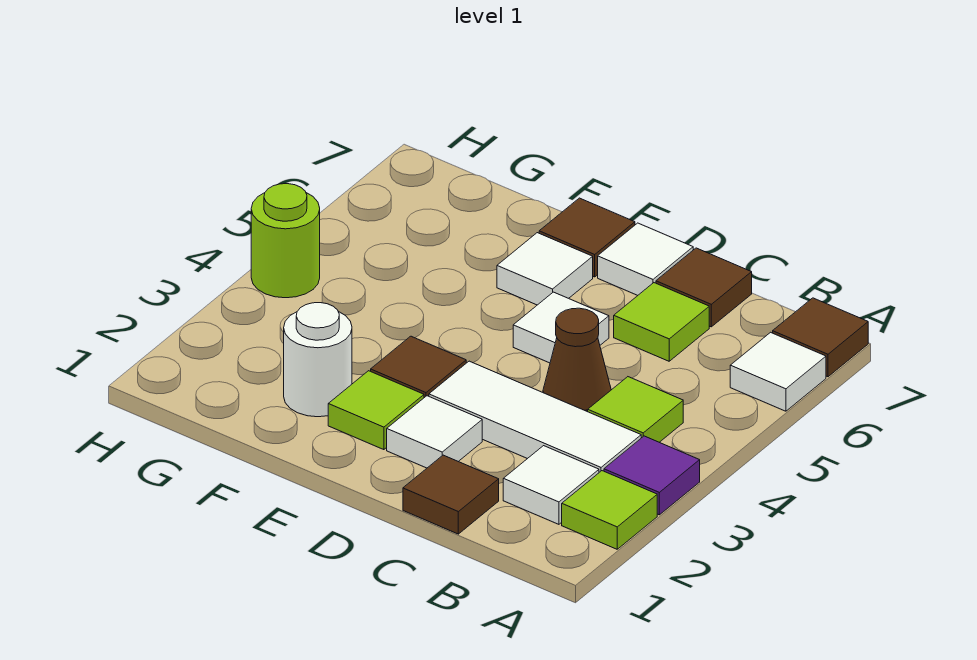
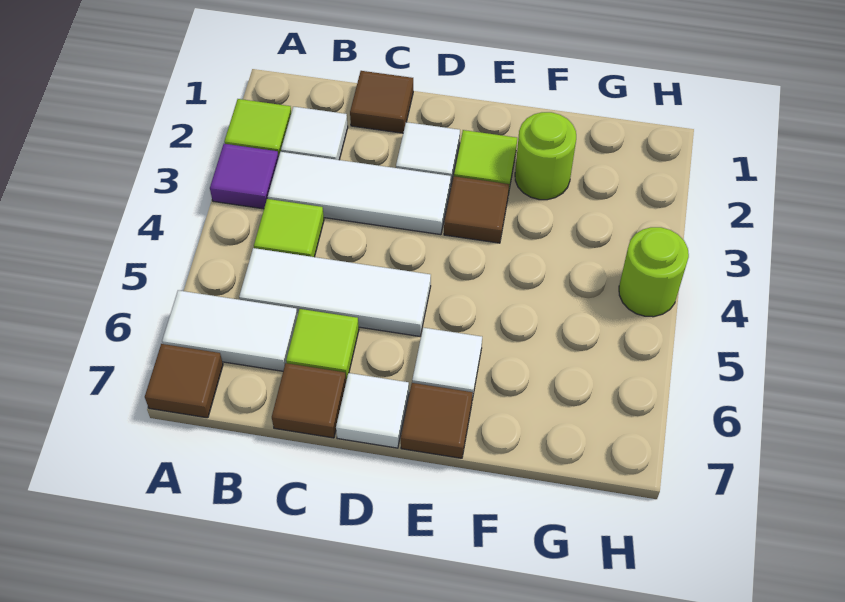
white tile A6 level 1 -> white tile A6:B6 level 1
brown cone C4 level 1 -> none
white tile D5 level 1 -> white tile B5:D5 level 1
white round brick F2 level 1 -> lime round brick F2 level 1

